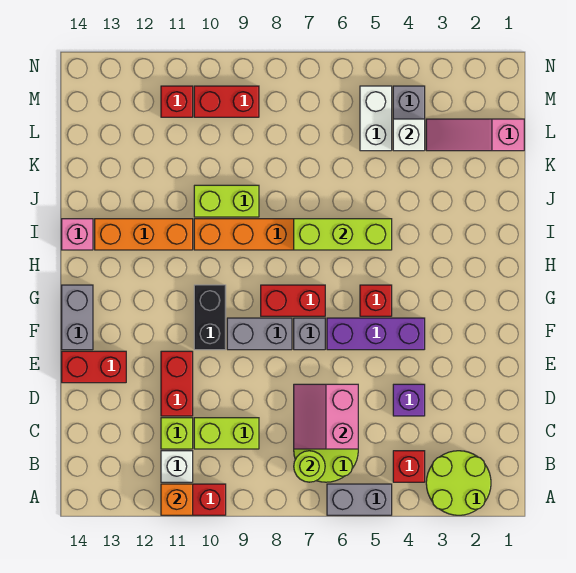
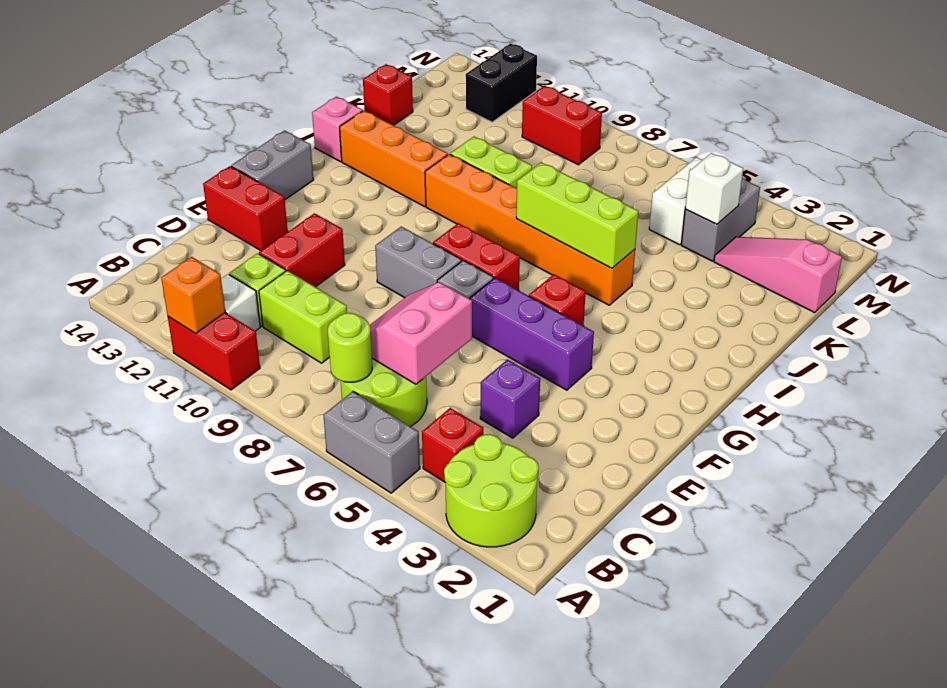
black brick F10:G10 level 1 -> black brick M12:N12 level 1
red brick M11 level 1 -> red brick K14 level 1

